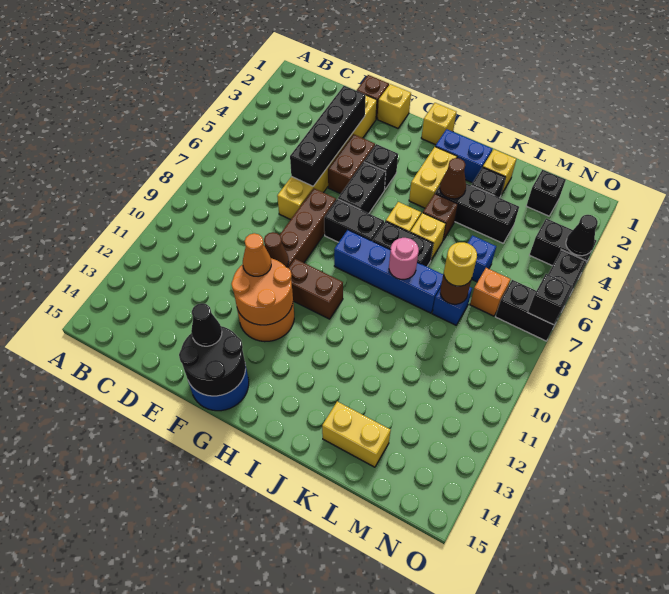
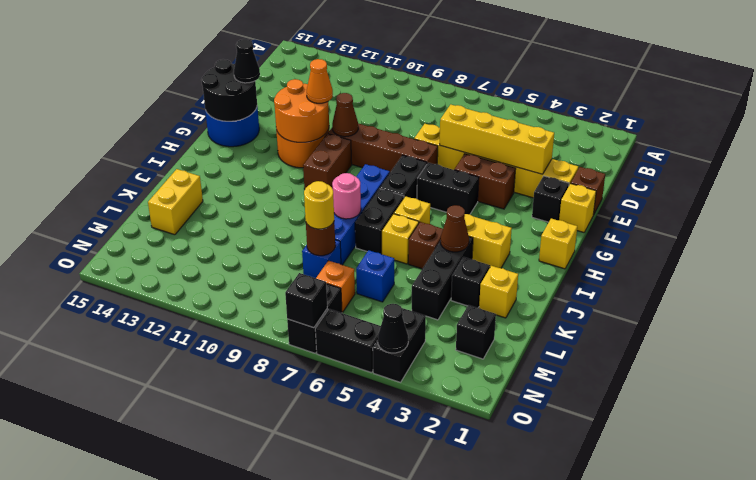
black brick E3:E6 level 2 -> yellow brick E3:E6 level 2
black brick G4 level 1 -> black brick F2 level 1
blue brick I2:J2 level 1 -> none

